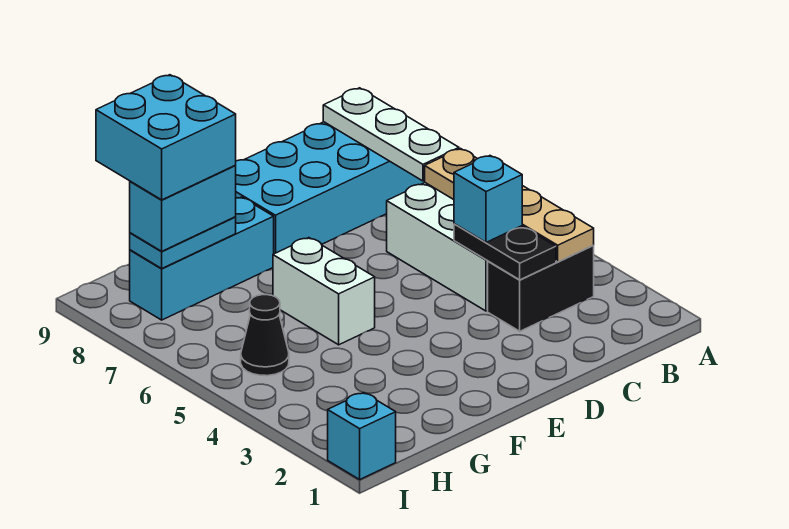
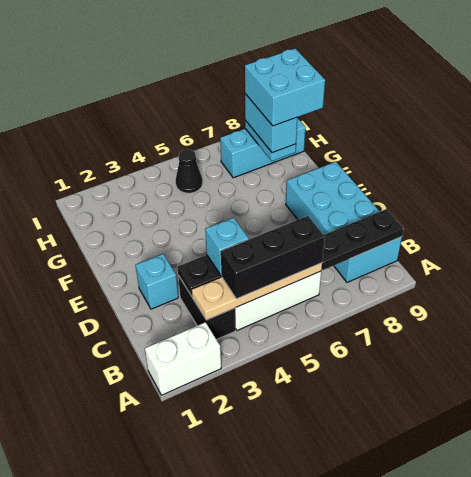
none -> black brick B4:B6 level 3
white plate B7:B9 level 2 -> black plate B7:B9 level 2
white brick F5:F6 level 1 -> white brick A1:A2 level 1
cyan brick F8:H8 level 1 -> cyan brick H7:H9 level 1
cyan brick I1 level 1 -> cyan brick D2 level 1

